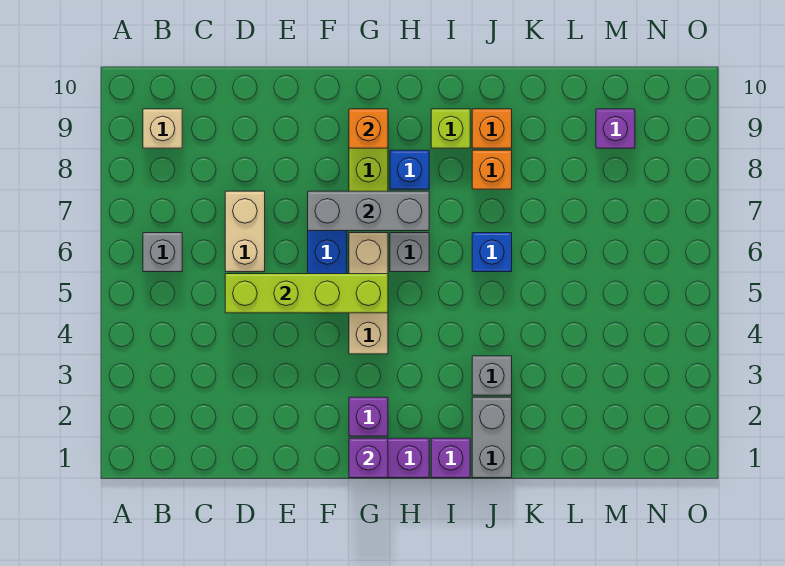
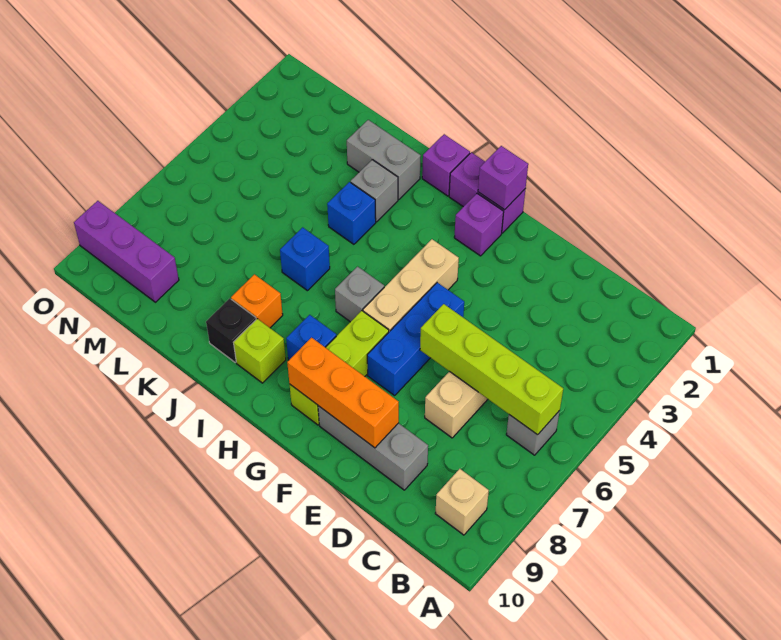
lime brick D5:G5 level 2 -> lime brick B6:E6 level 2
grey brick F7:H7 level 2 -> grey brick D9:F9 level 1
orange brick G9 level 2 -> orange brick E9:G9 level 2
grey brick J1:J2 level 1 -> grey brick J2:K2 level 1
none -> blue brick J4 level 1
orange brick J9 level 1 -> black brick J9 level 1
purple brick M9 level 1 -> purple brick M9:O9 level 1

